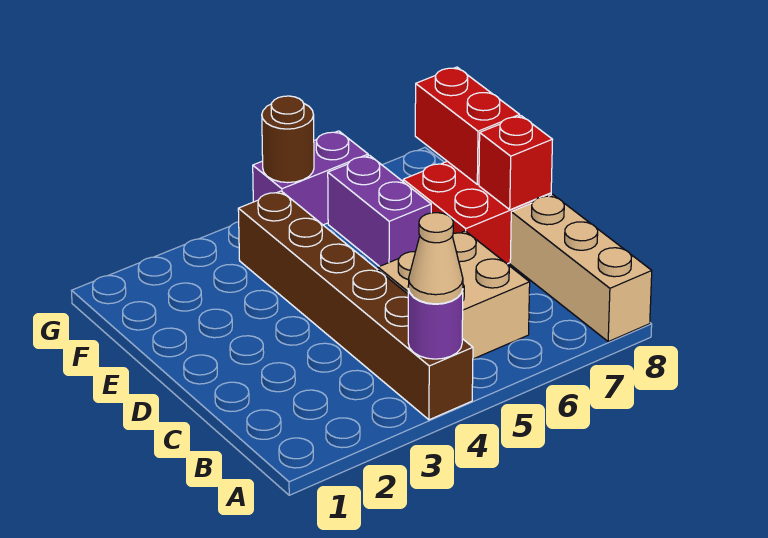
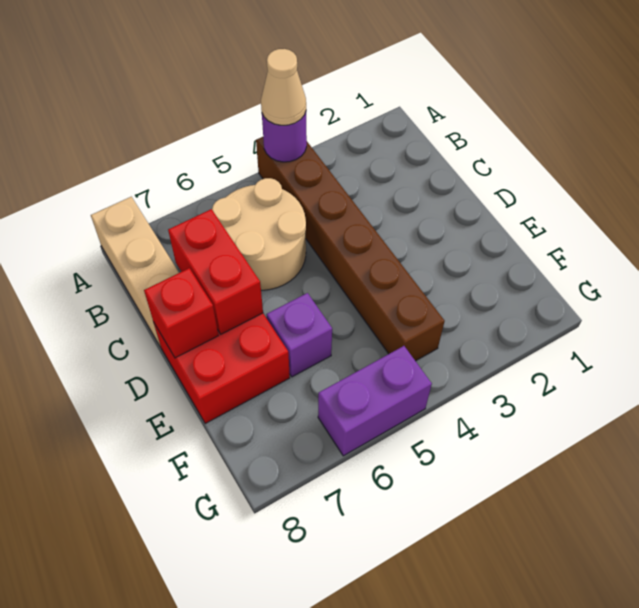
tan brick B5:C6 level 1 -> tan round brick B5:C6 level 1
purple brick E6:F6 level 1 -> purple brick E6 level 1
red brick E8:F8 level 2 -> red brick C7:D7 level 2
brown round brick G5 level 2 -> none

